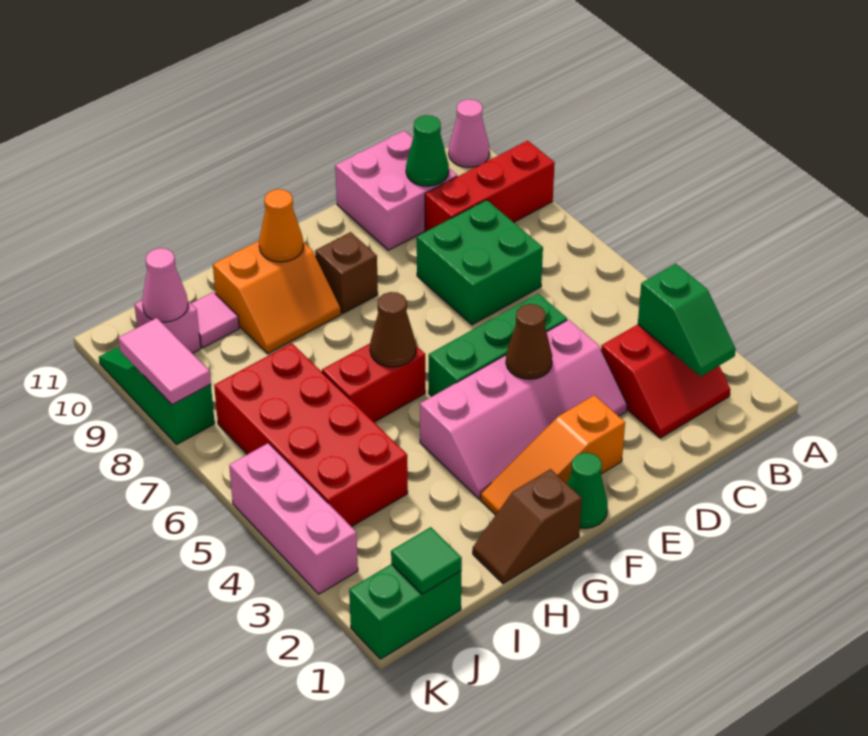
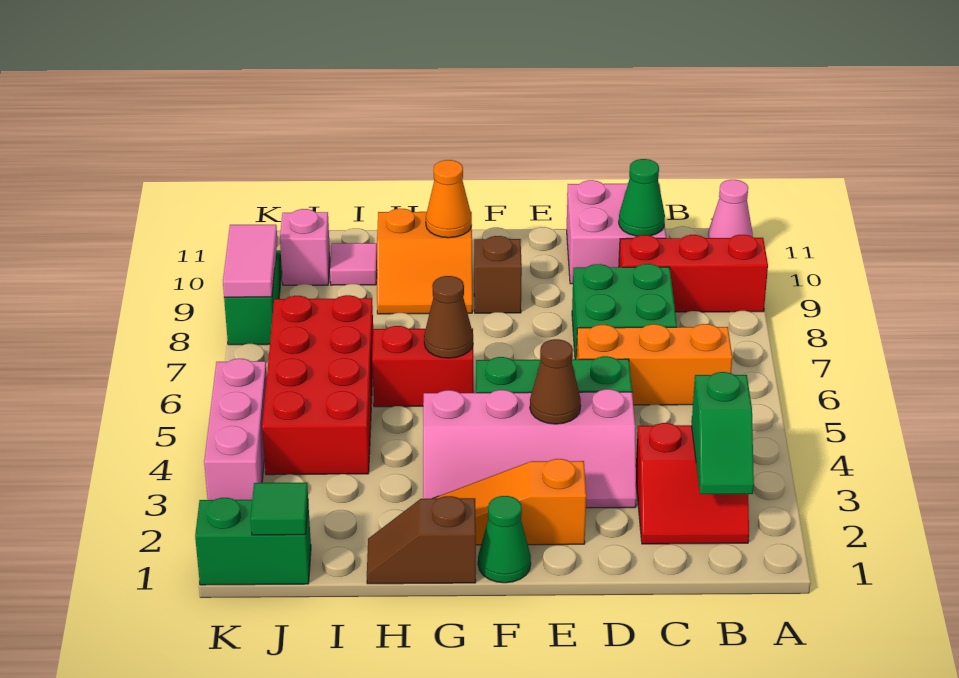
none -> orange brick B6:D6 level 1
pink cone J10 level 2 -> none

